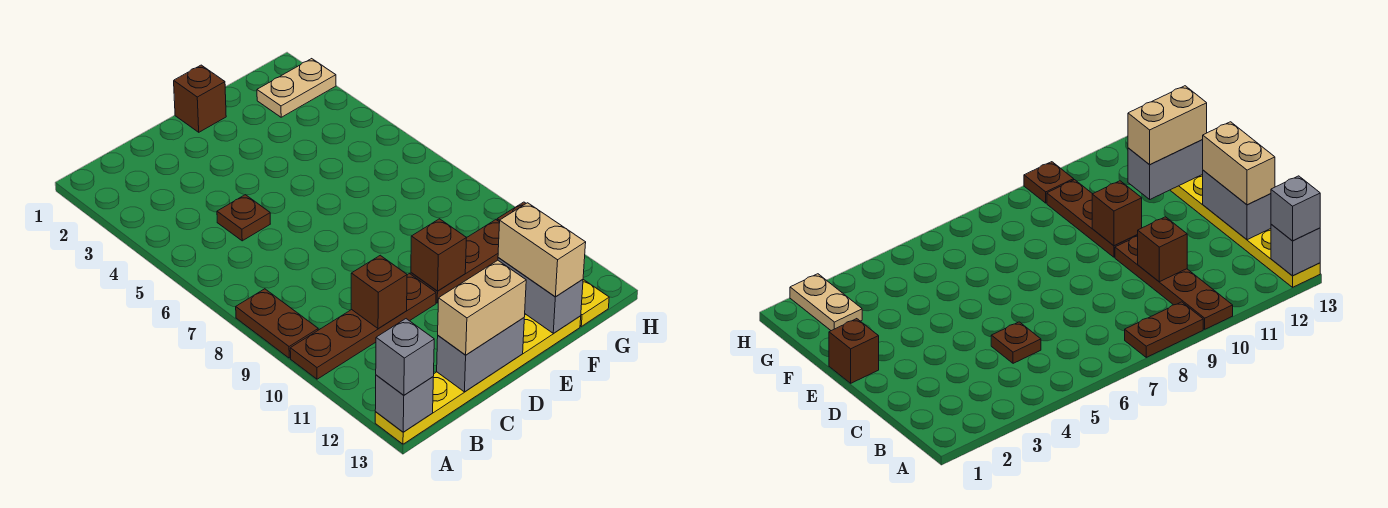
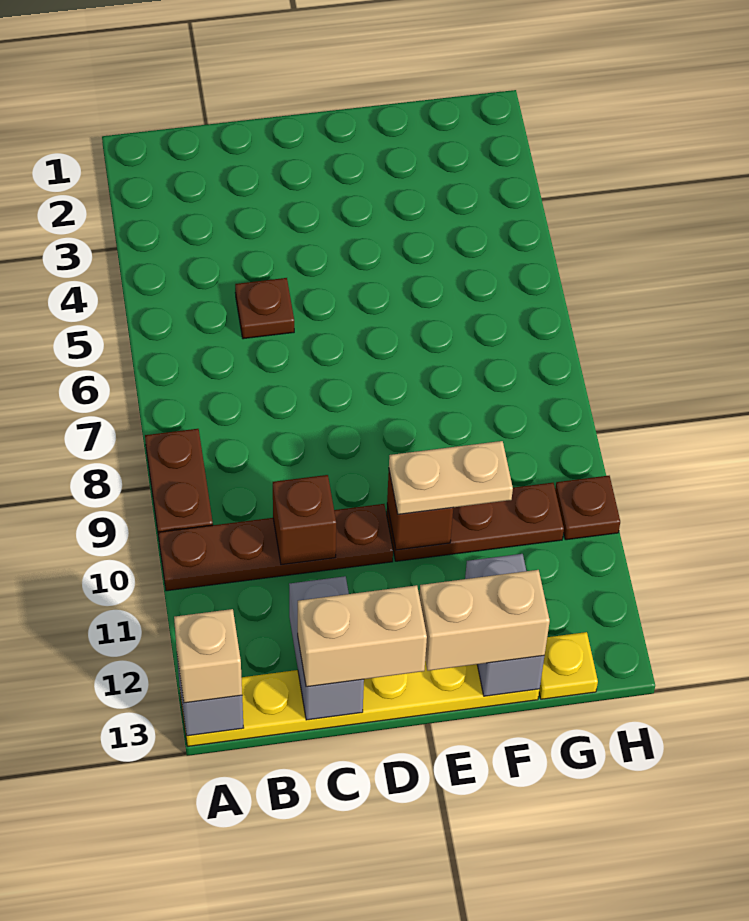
grey brick A13 level 3 -> tan brick A13 level 3
grey brick C13:D13 level 2 -> grey brick C12:C13 level 2
brown brick E1 level 1 -> none
tan brick F12:F13 level 3 -> tan brick E13:F13 level 3
tan plate G2:H2 level 1 -> tan plate E10:F10 level 3

